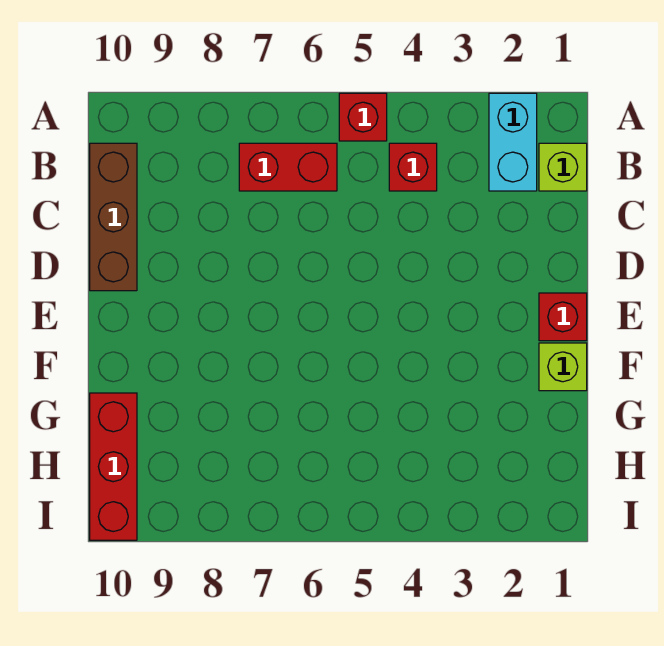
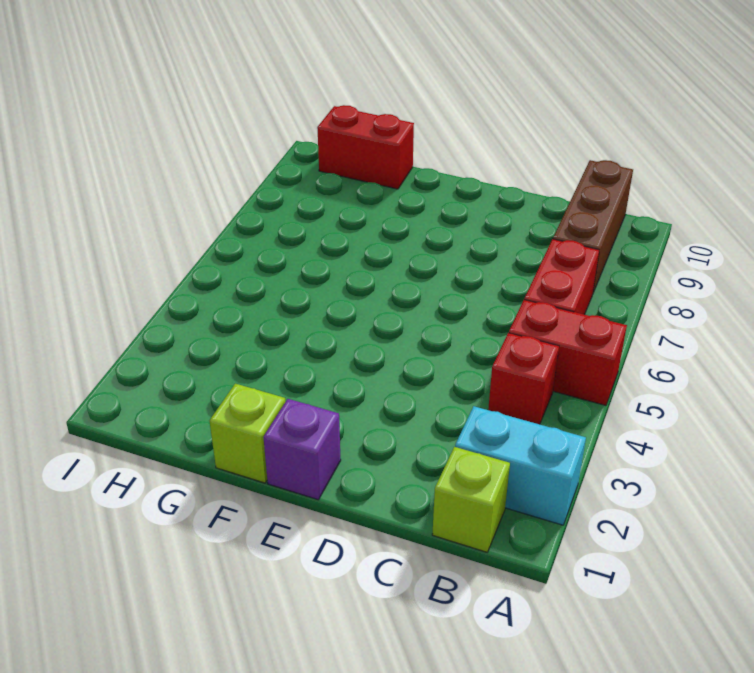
red brick A5 level 1 -> red brick A5:B5 level 1
brown brick B10:D10 level 1 -> brown brick B8:B10 level 1
red brick E1 level 1 -> purple brick E1 level 1
red brick G10:I10 level 1 -> red brick G10:H10 level 1

